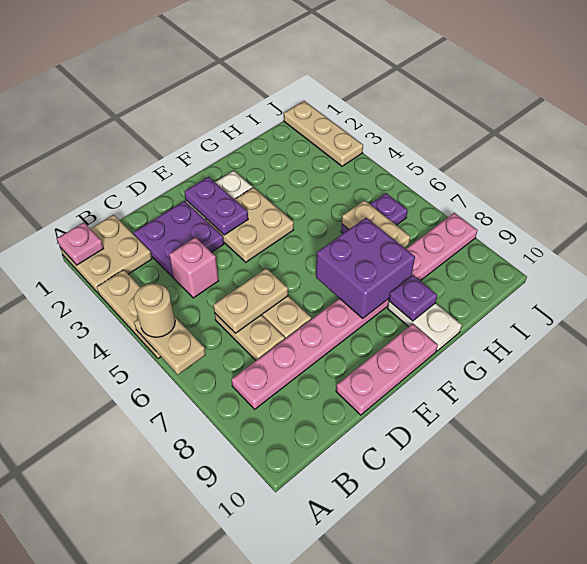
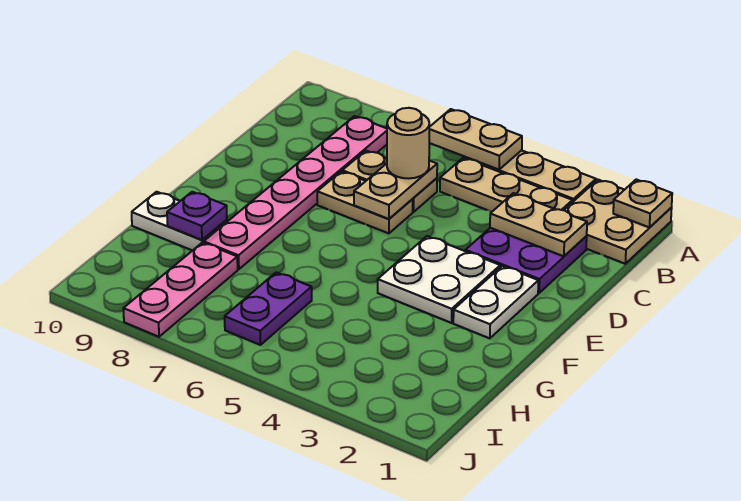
pink plate A1 level 2 -> tan plate A1 level 2
tan round brick A5 level 3 -> tan round brick C6 level 3
pink brick C4 level 1 -> none
pink plate D10:F10 level 1 -> none
purple plate E2:E3 level 2 -> none
tan plate E3:F4 level 1 -> white plate E3:F4 level 1
purple brick F7:G8 level 2 -> none
tan plate H6:H7 level 2 -> tan plate C2:C3 level 2
tan plate J1:J3 level 1 -> tan plate B3:B5 level 1

